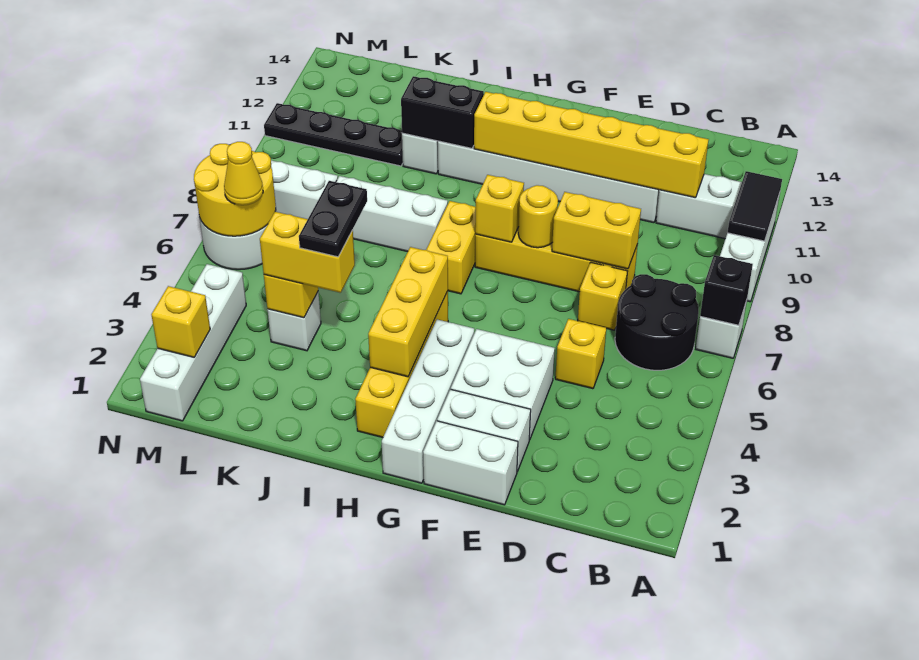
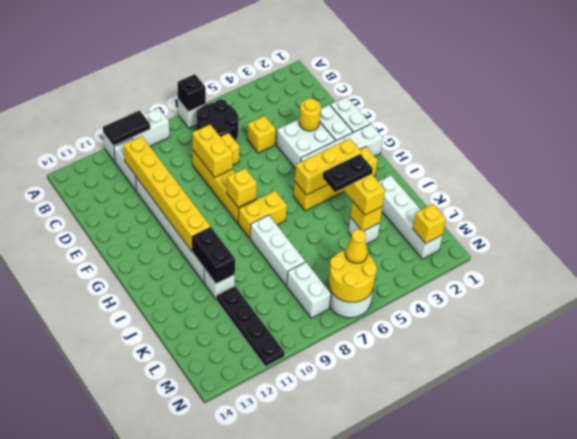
yellow round brick F8 level 2 -> yellow round brick E3 level 2
white brick M1:M4 level 1 -> white brick J2:M2 level 1

